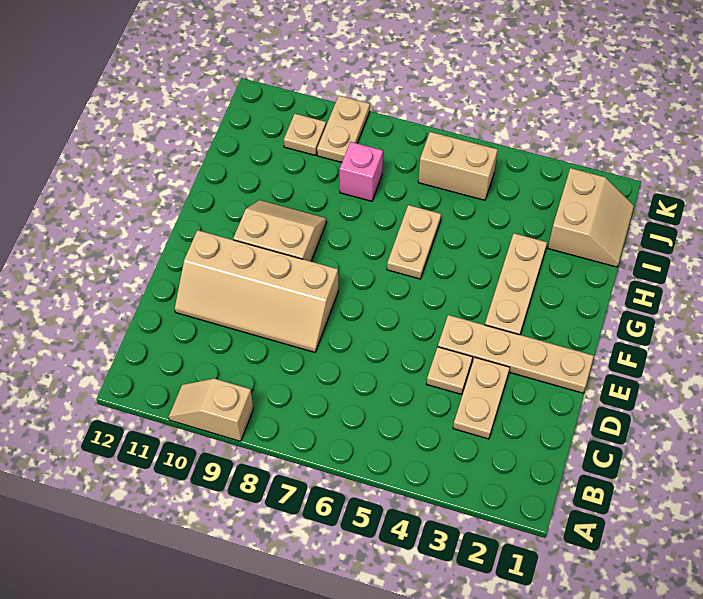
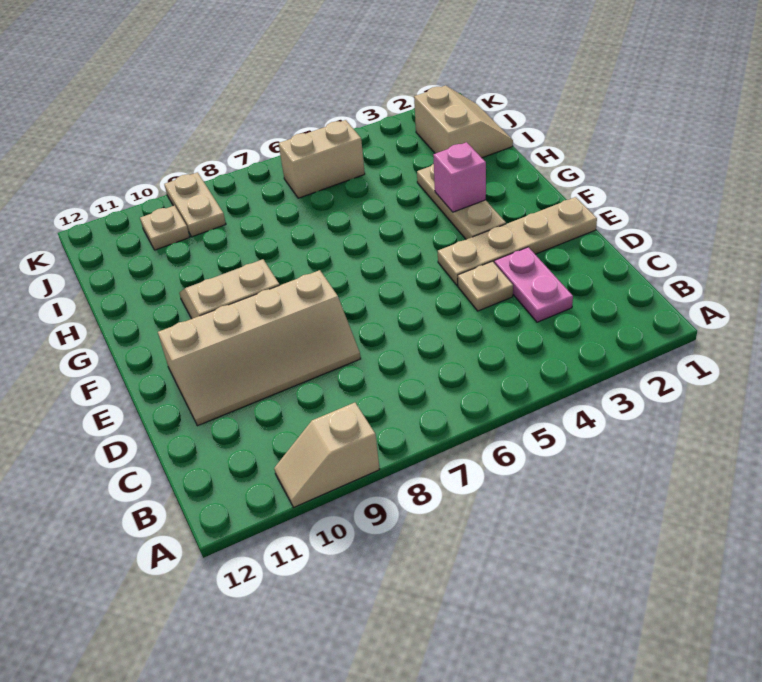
tan plate C3:D3 level 1 -> pink plate C3:D3 level 1
tan plate G6:H6 level 1 -> none
pink brick I8 level 1 -> pink brick G3 level 2

